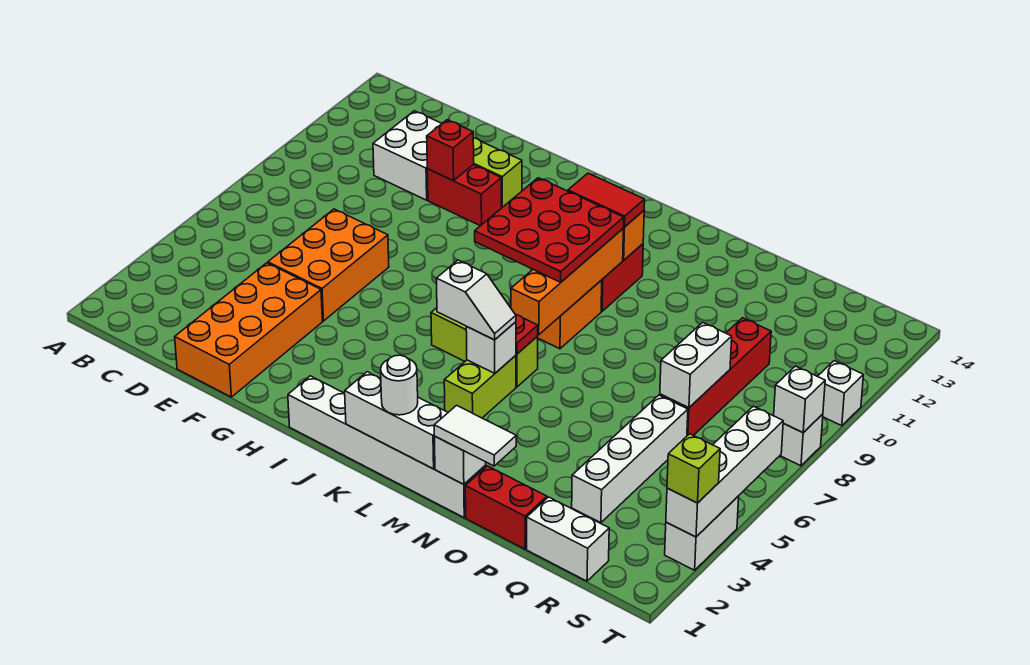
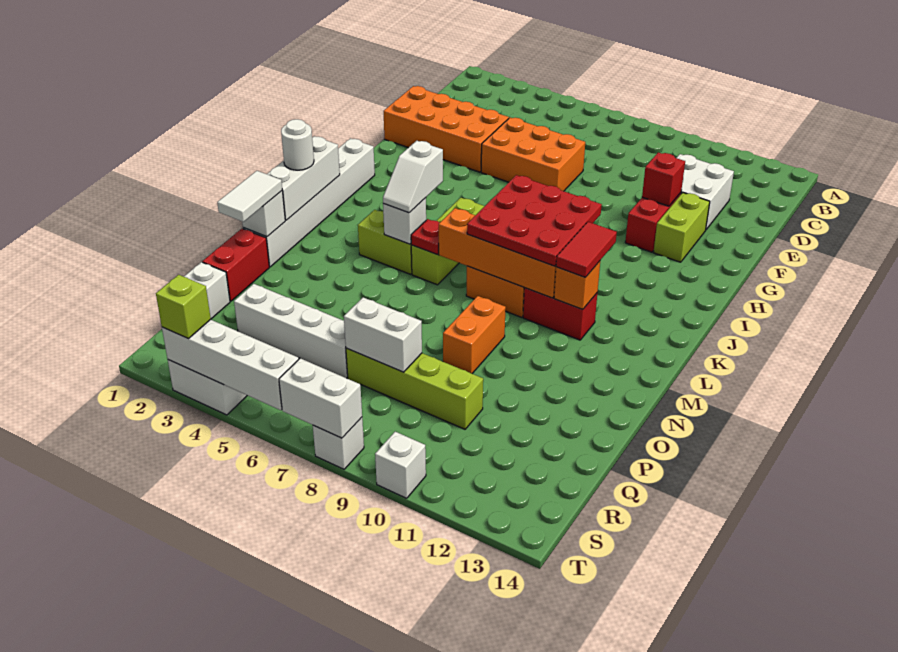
none -> orange brick N9:O9 level 1
red brick Q7:Q10 level 1 -> lime brick Q7:Q10 level 1
white brick T8 level 2 -> white brick T7:T8 level 2

